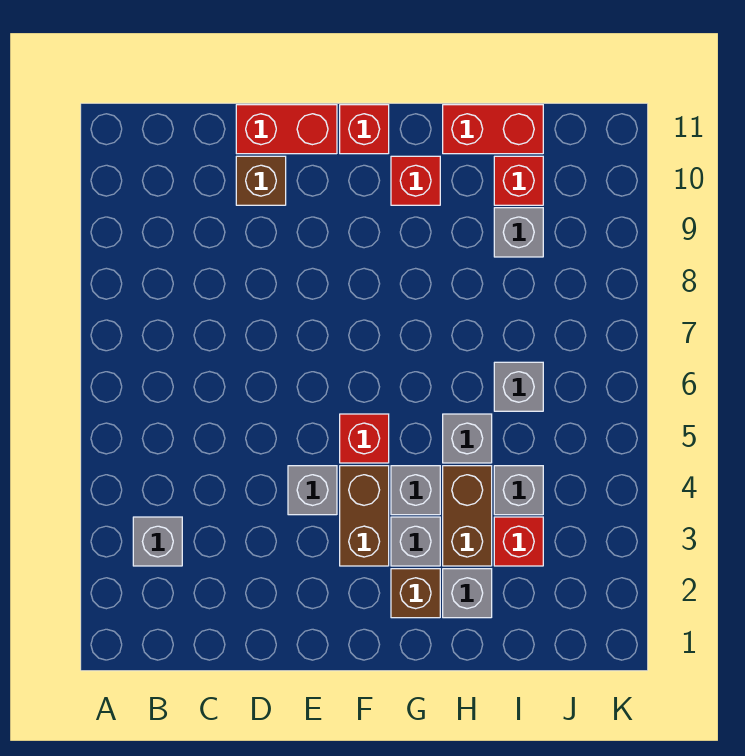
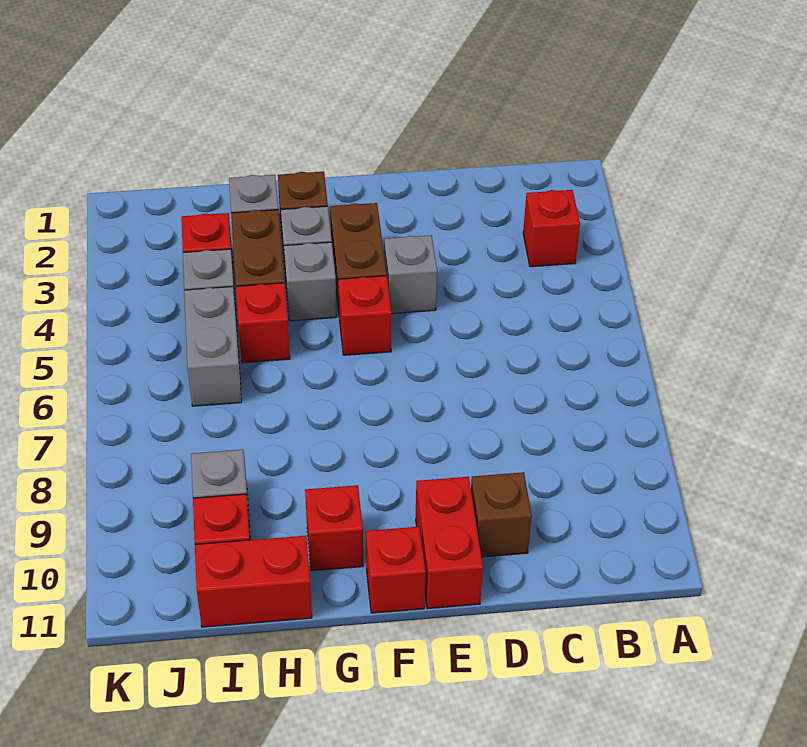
grey brick B3 level 1 -> red brick B3 level 1
red brick D11:E11 level 1 -> red brick E10:E11 level 1
grey brick H5 level 1 -> red brick H5 level 1
grey brick I6 level 1 -> grey brick I5:I6 level 1

